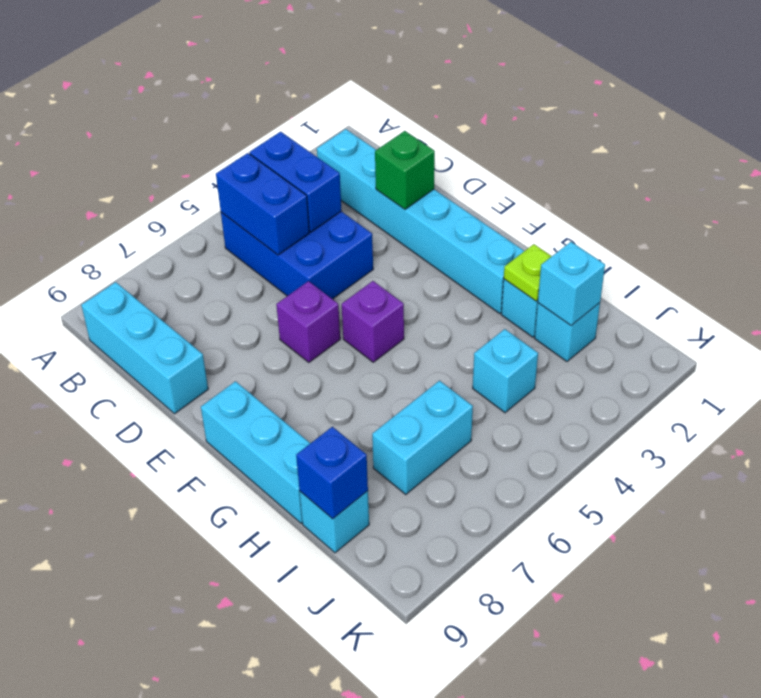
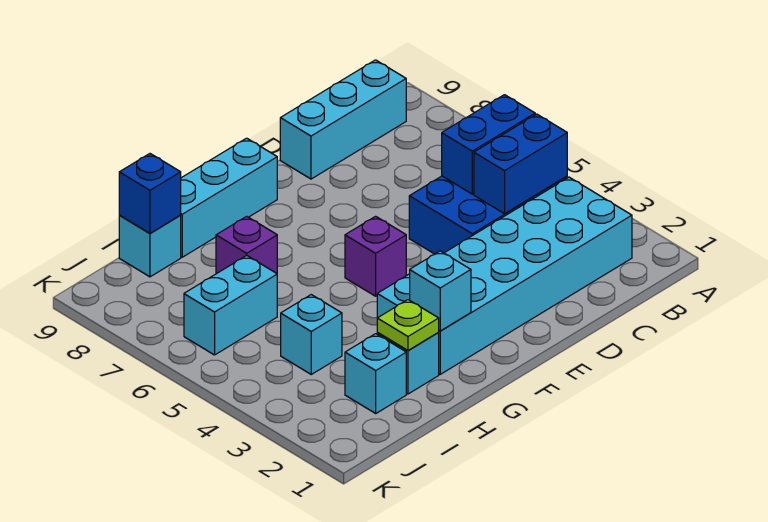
cyan brick B2:G2 level 1 -> cyan brick B2:G3 level 1
green brick D2 level 2 -> none
purple brick E6 level 1 -> purple brick H7 level 1
cyan brick I2 level 2 -> cyan brick G2 level 2
cyan brick I6:I7 level 1 -> cyan brick I6:J6 level 1

